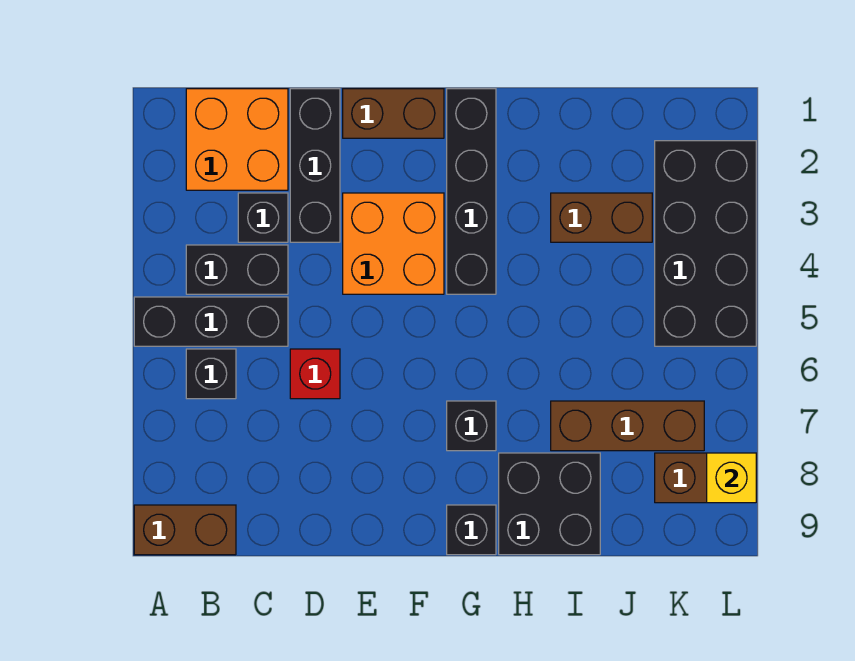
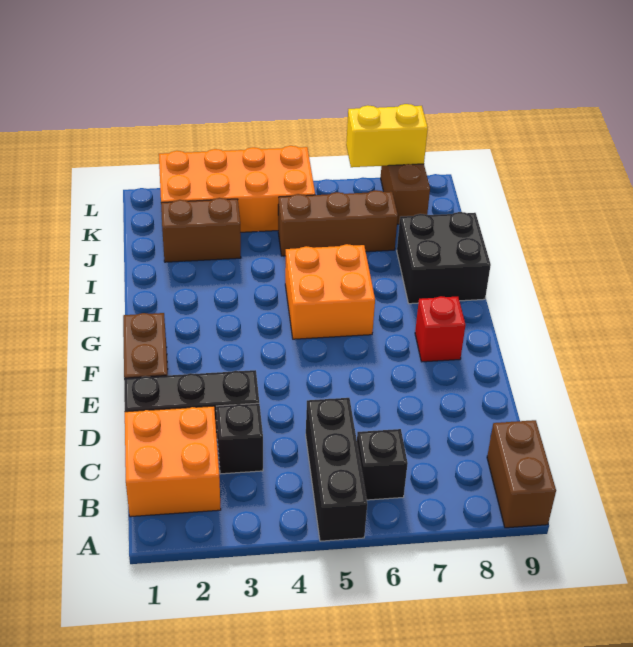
black brick B4:C4 level 1 -> none
red brick D6 level 1 -> red brick F8 level 1
orange brick E3:F4 level 1 -> orange brick G5:H6 level 1
black brick G1:G4 level 1 -> none
black brick G7 level 1 -> none
black brick G9 level 1 -> none
brown brick I3:J3 level 1 -> brown brick J2:J3 level 1
brown brick I7:K7 level 1 -> brown brick J5:J7 level 1
black brick K2:L5 level 1 -> orange brick K2:L5 level 1
yellow brick L8 level 2 -> yellow brick L7:L8 level 2

